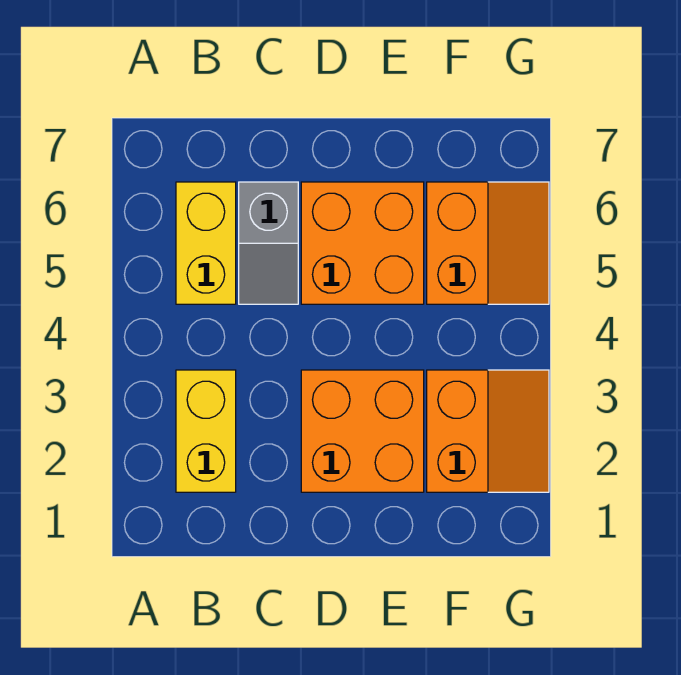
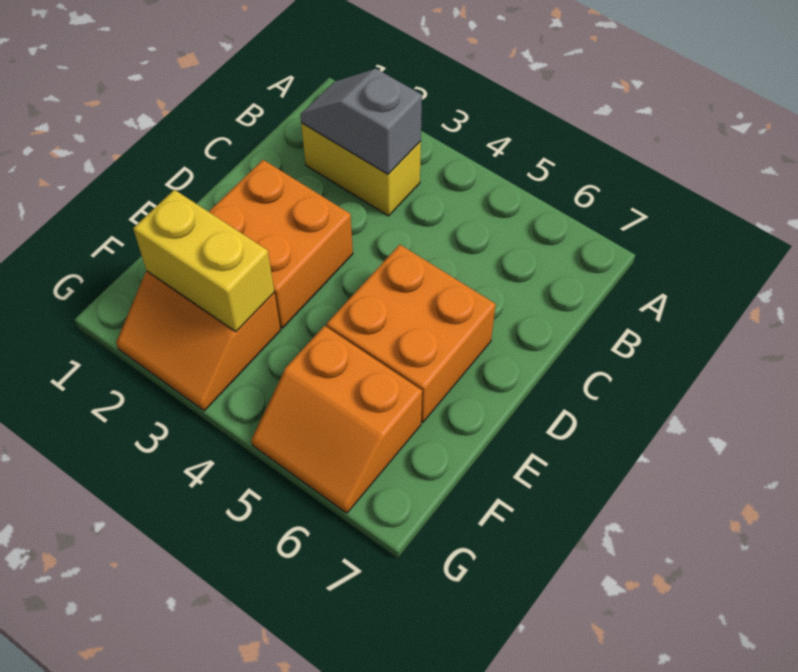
yellow brick B5:B6 level 1 -> yellow brick F2:F3 level 2
grey slope C5:C6 level 1 top 6 -> grey slope B2:B3 level 2 top 3

